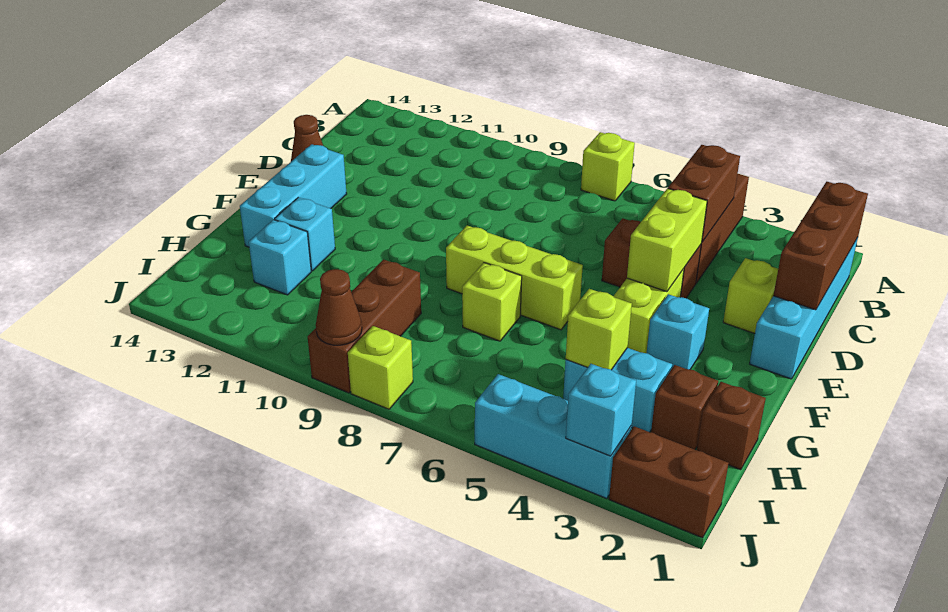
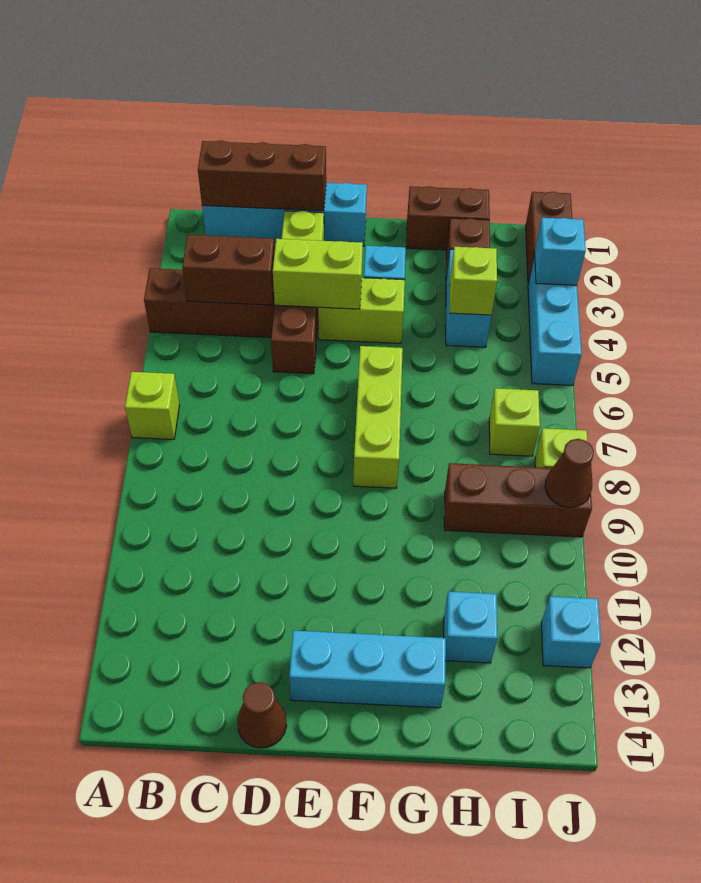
lime brick G7 level 1 -> lime brick I7 level 1
cyan brick G12 level 1 -> cyan brick J12 level 1
brown brick H1 level 1 -> brown brick G1:H1 level 1

